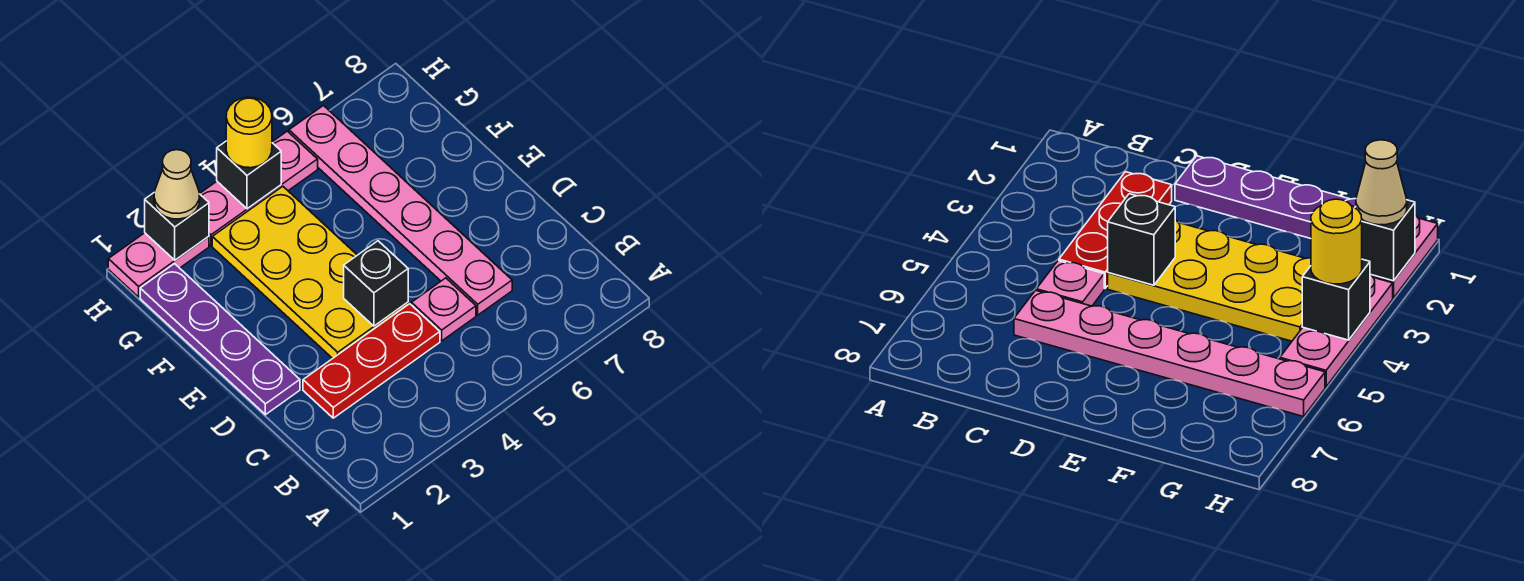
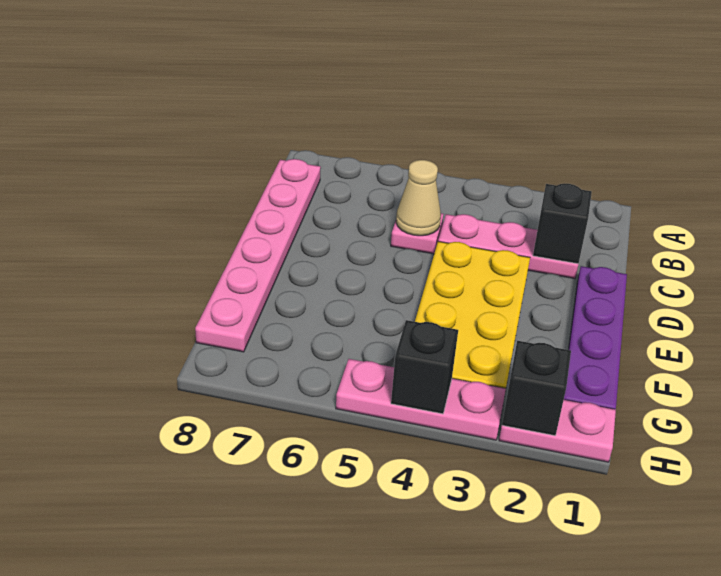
red plate C2:C4 level 1 -> pink plate C2:C4 level 1
pink plate C6:H6 level 1 -> pink plate B8:G8 level 1
black brick D4 level 2 -> black brick C2 level 2
tan cone H2 level 3 -> tan cone C5 level 2
yellow round brick H4 level 3 -> none

